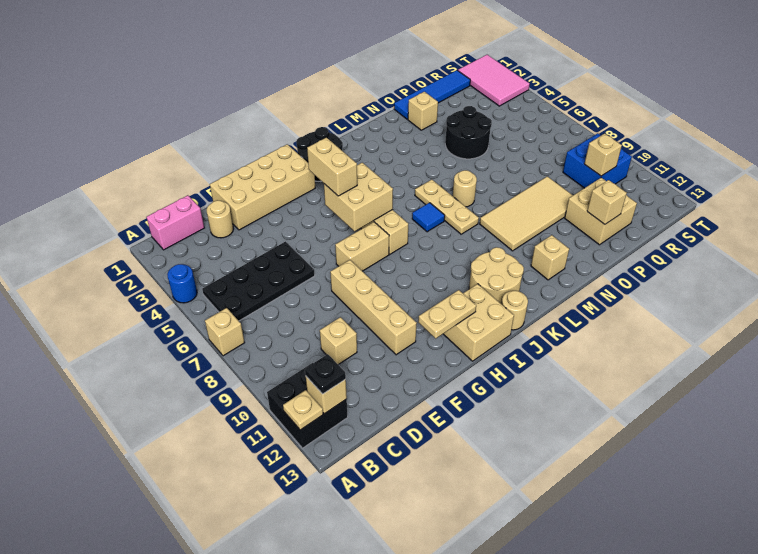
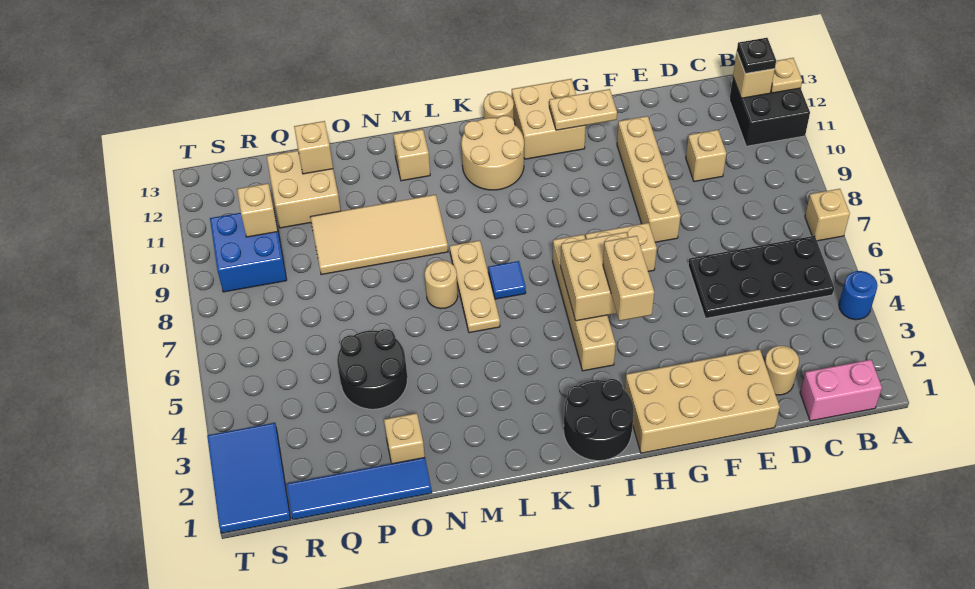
pink tile S1:T3 level 1 -> blue tile S1:T3 level 1

